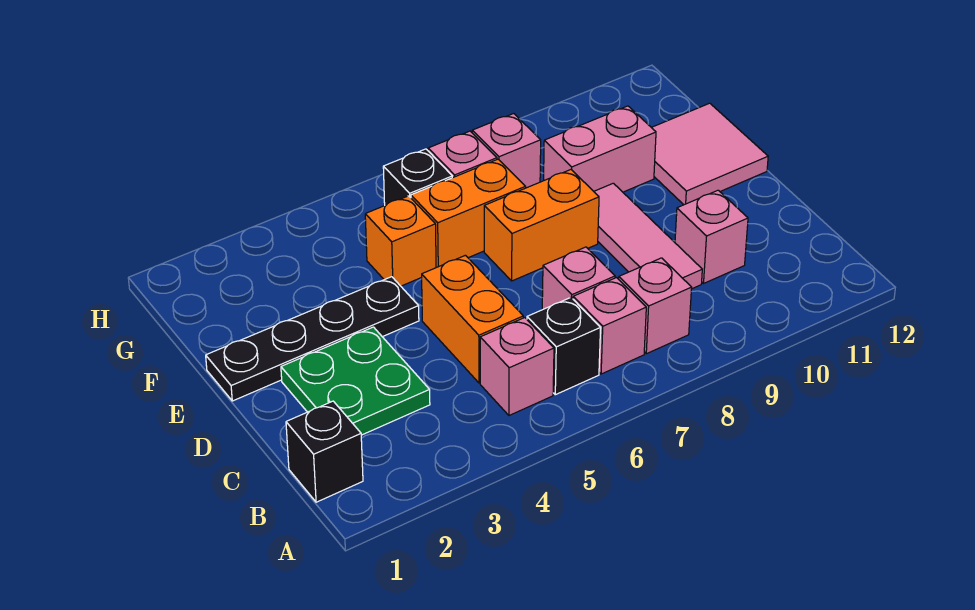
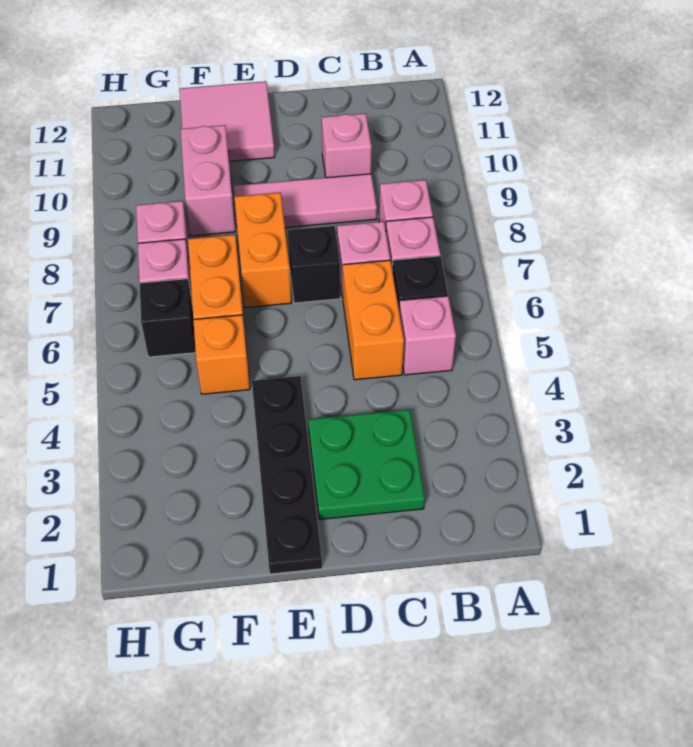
black brick B1 level 1 -> black brick D7 level 1
orange brick C5:D5 level 1 -> orange brick C5:C6 level 1

